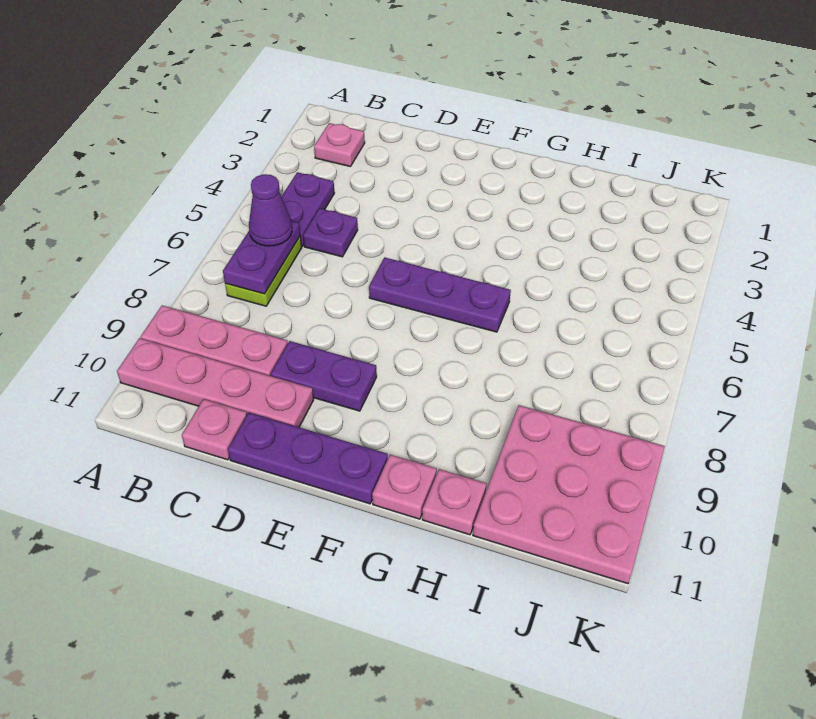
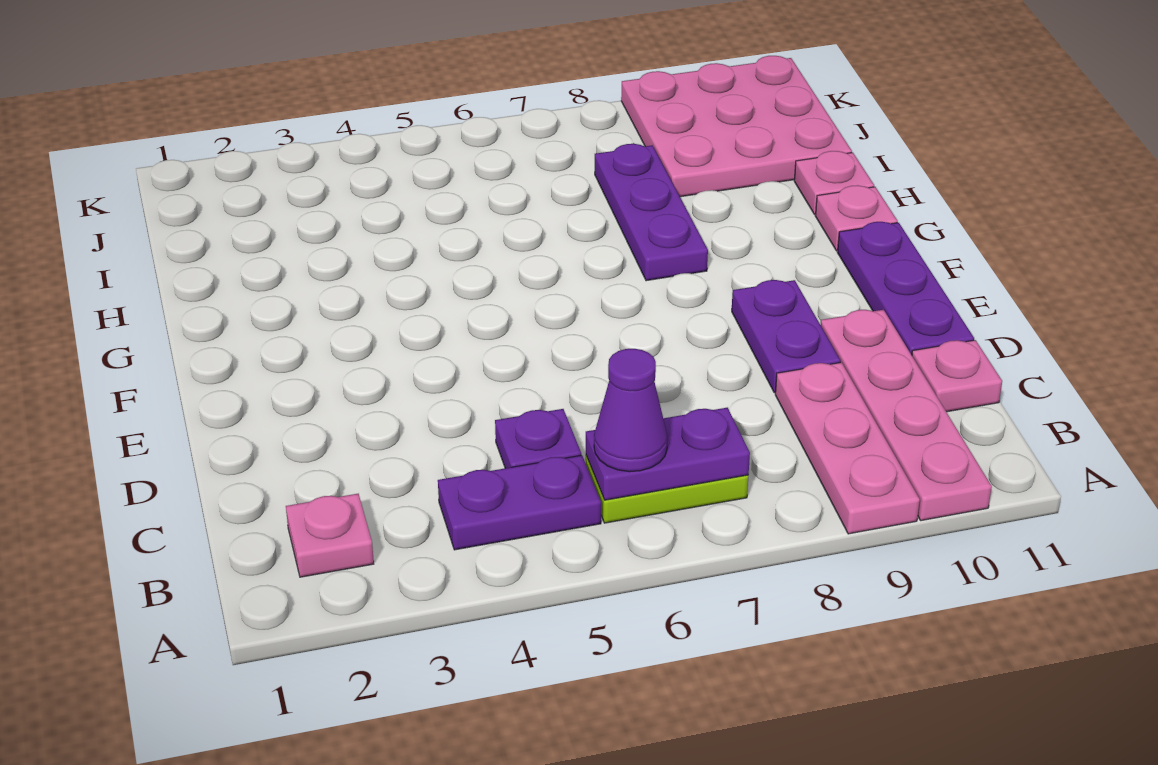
purple plate E6:G6 level 1 -> purple plate G8:I8 level 1

